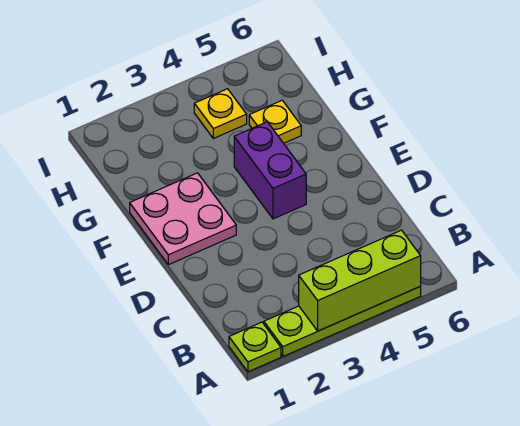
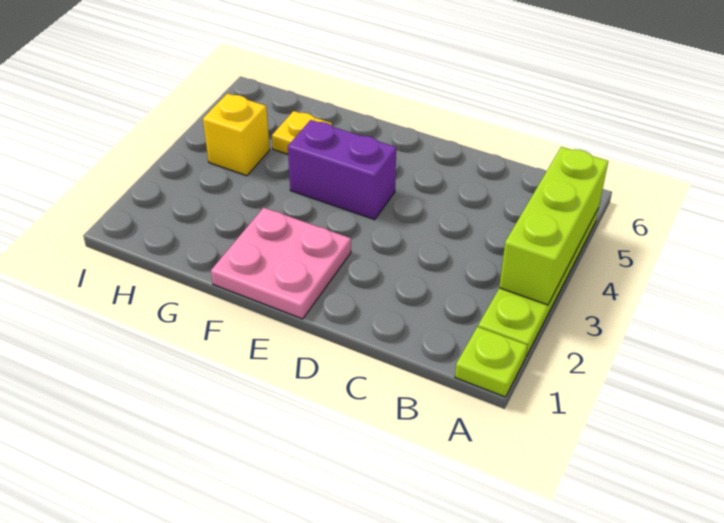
yellow plate H4 level 1 -> yellow brick H4 level 1

